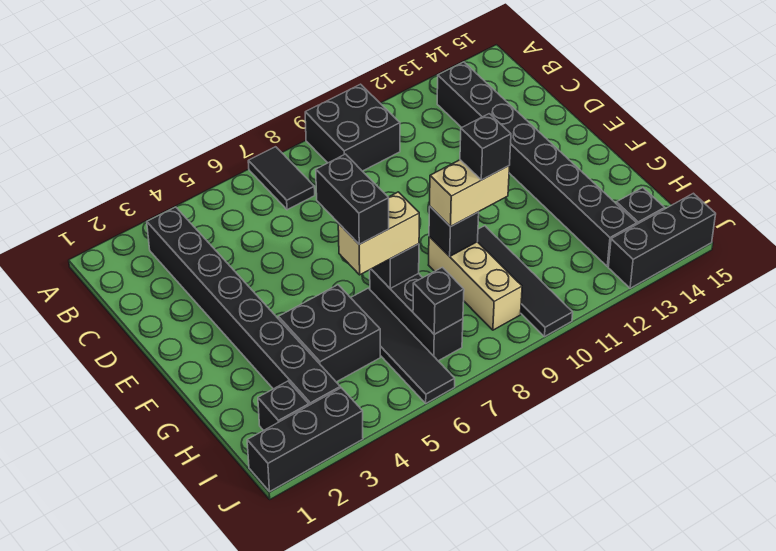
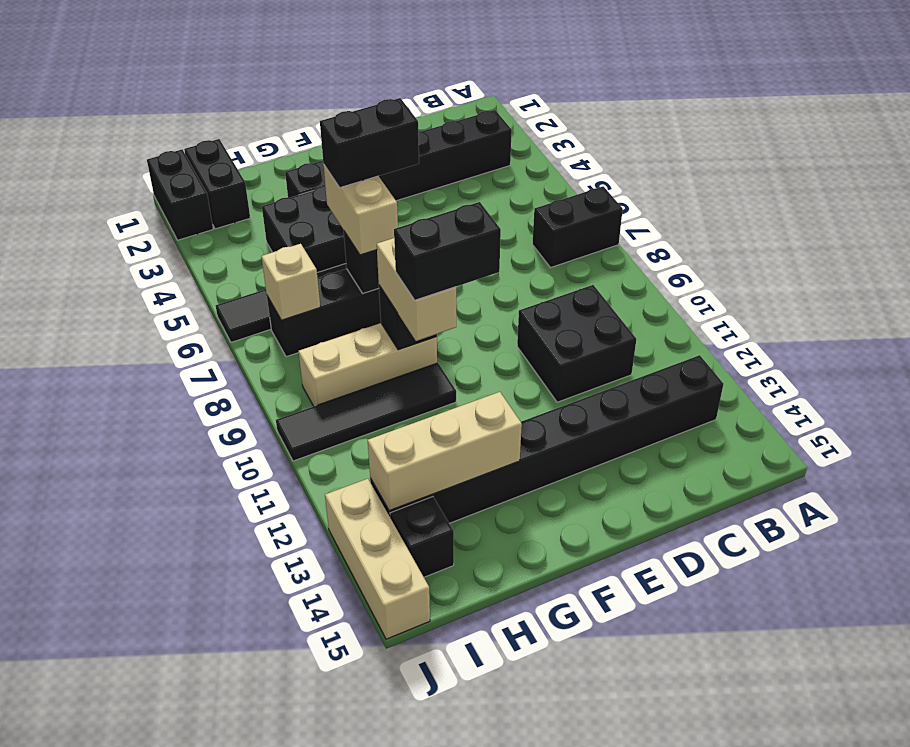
black tile A7:B7 level 1 -> black brick A7:B7 level 1
black brick A9:B10 level 1 -> black brick C10:D11 level 1
black brick B3:I3 level 1 -> black brick B3:G3 level 1
black brick G10 level 4 -> black brick F10:G10 level 4
none -> tan brick G13:I13 level 2
black brick I2 level 1 -> black brick I1:I2 level 1
black brick I7 level 2 -> tan brick I7 level 2
black brick J1:J3 level 1 -> black brick J1:J2 level 1
black brick J13:J15 level 1 -> tan brick J13:J15 level 1

